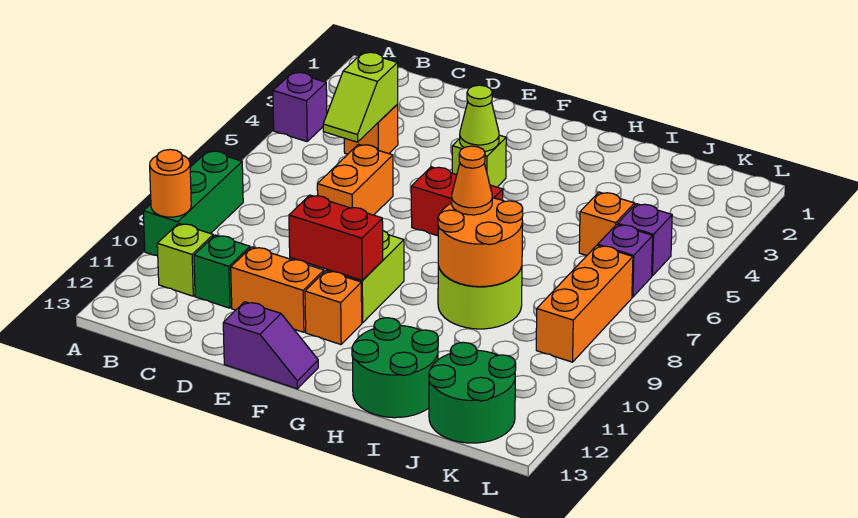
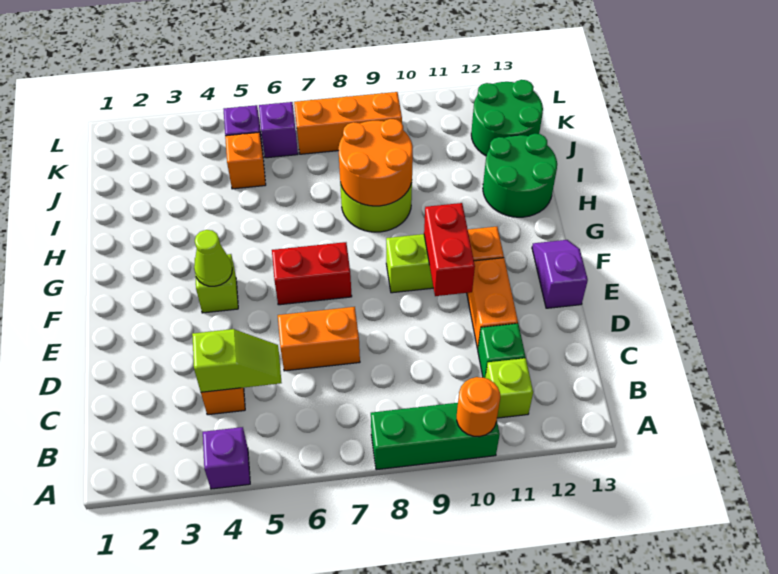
red brick F6:G6 level 1 -> red brick F6:F7 level 1
orange cone H8 level 3 -> none

